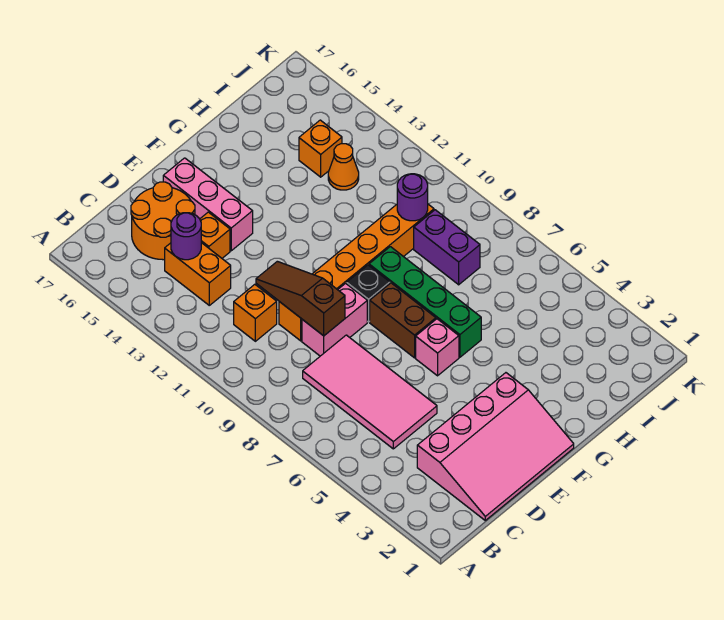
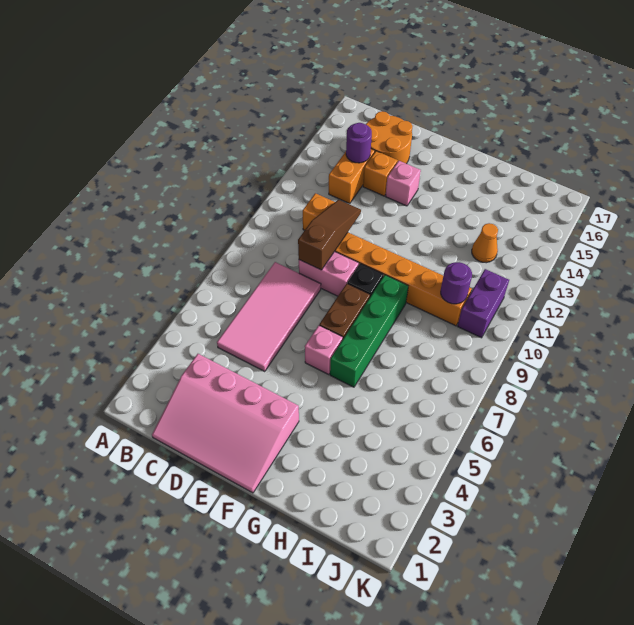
pink brick E14:E16 level 1 -> pink brick E14 level 1
purple brick I8:I9 level 1 -> purple brick J10:J11 level 1
orange brick I14 level 1 -> none

